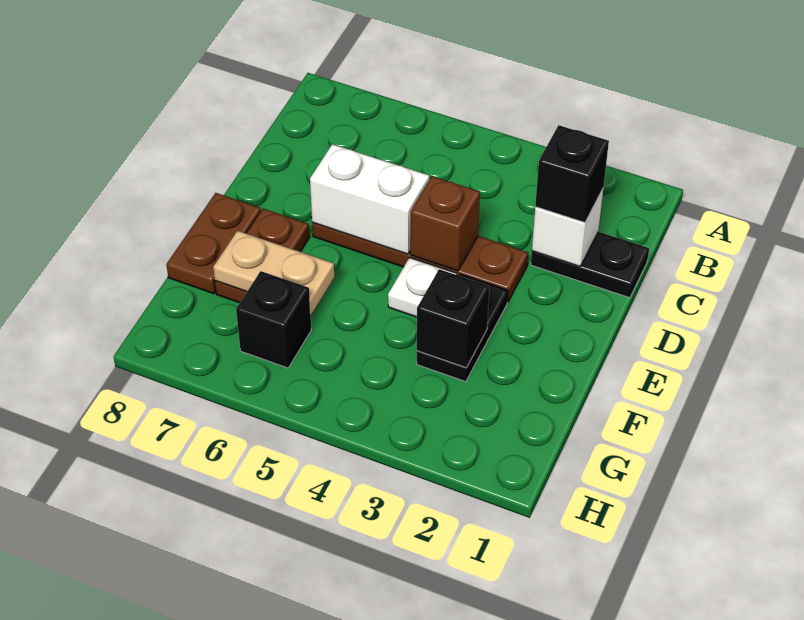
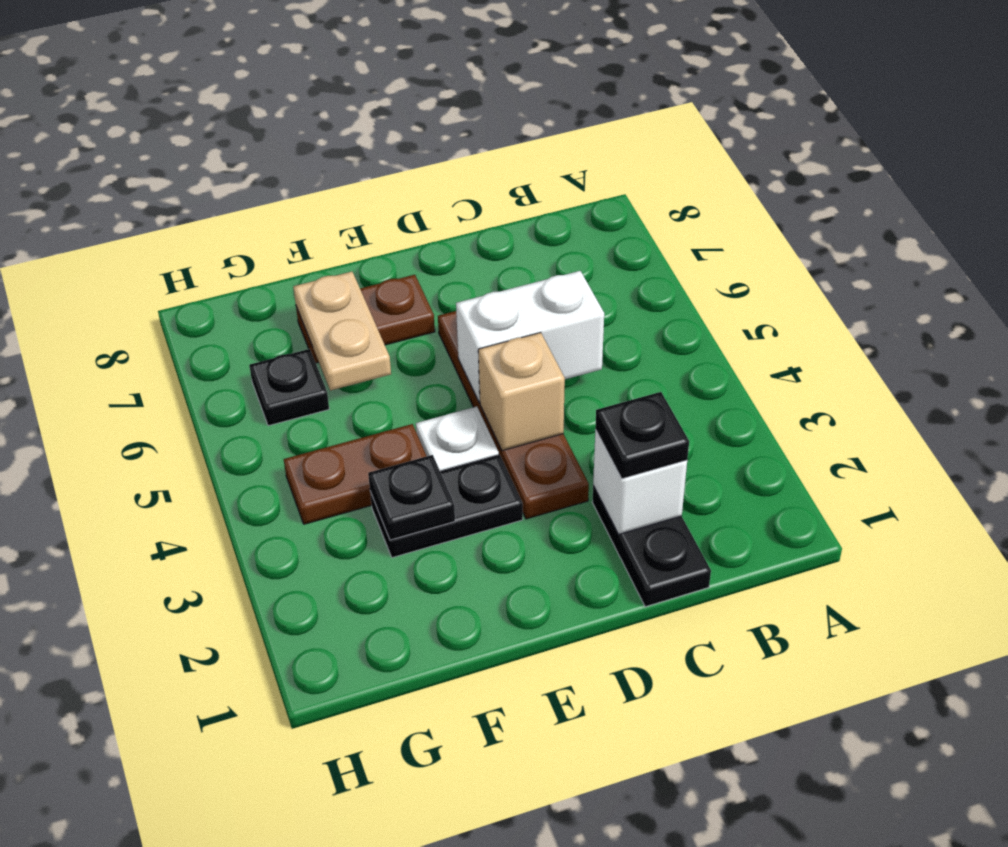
black brick C2 level 3 -> black plate C2 level 3
brown brick D4 level 2 -> tan brick D4 level 2
white brick D5:D6 level 2 -> white brick C5:D5 level 2
brown plate E8:F8 level 1 -> brown plate F4:G4 level 1
black brick F3 level 2 -> black plate F3 level 2
black brick G6 level 1 -> black plate G6 level 1

